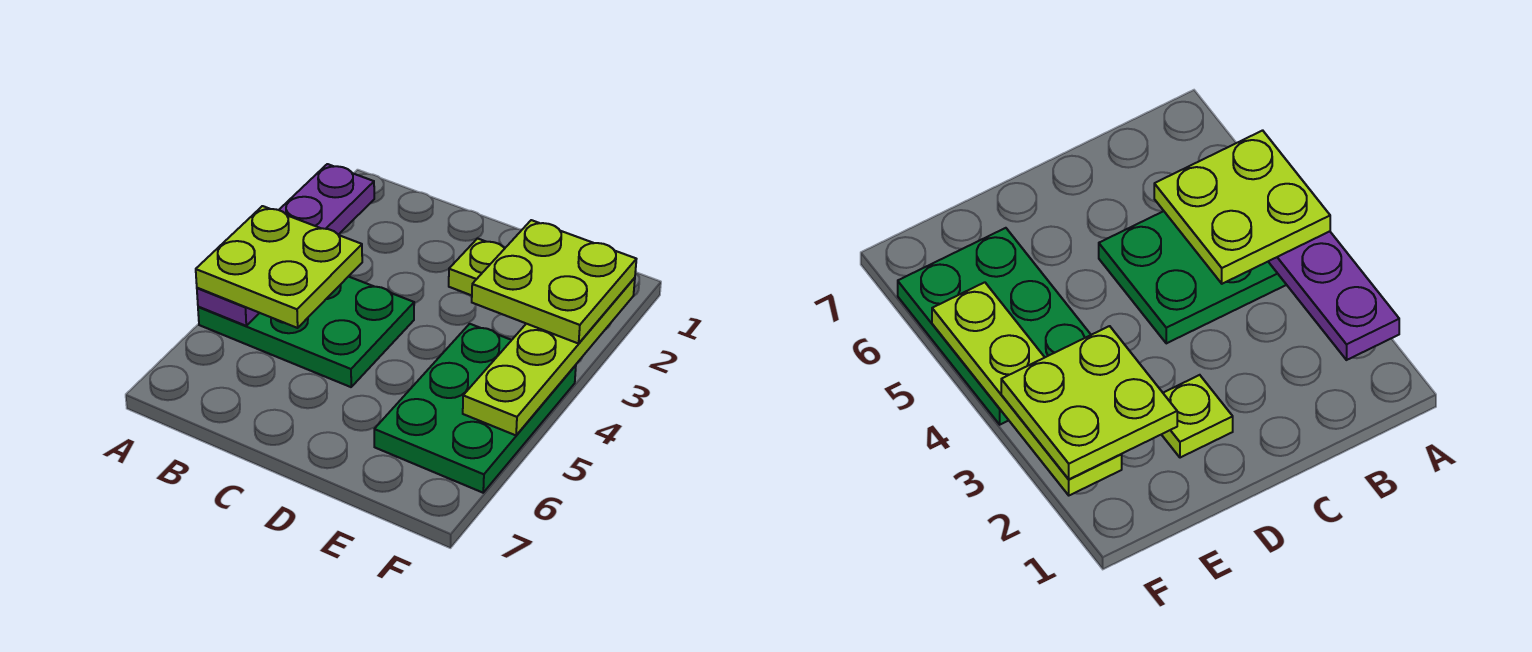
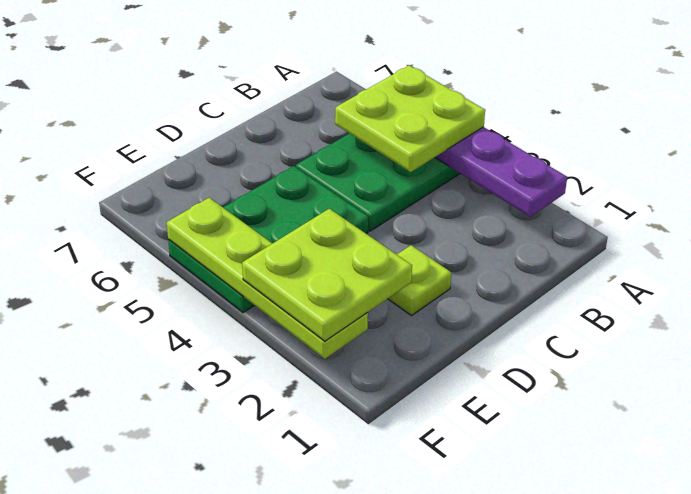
green plate E4:F6 level 1 -> green plate D4:F5 level 1

